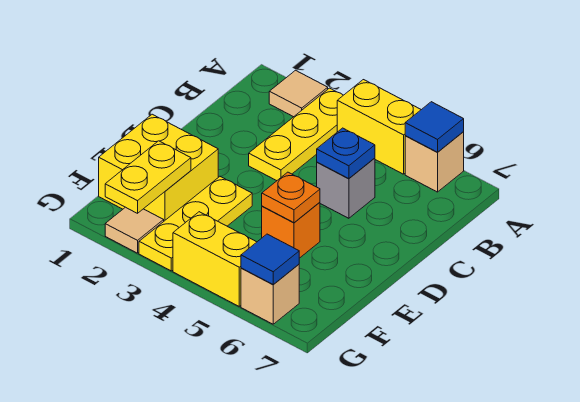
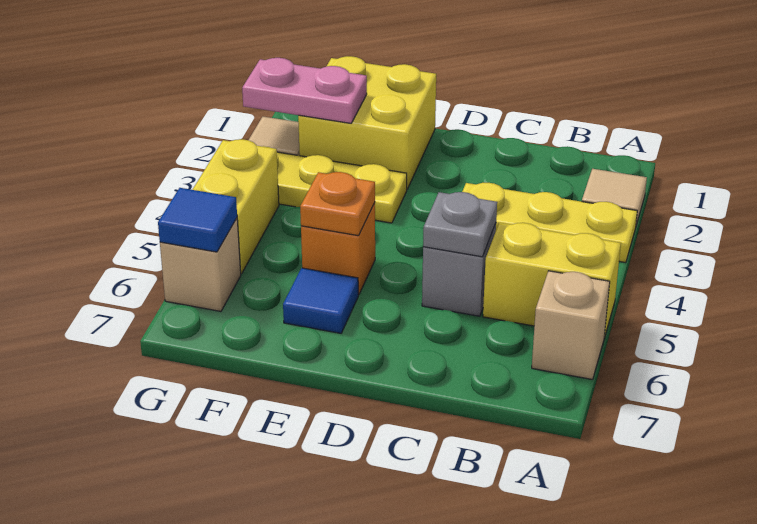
yellow brick A4:A5 level 1 -> yellow brick A5:B5 level 1
blue tile A6 level 2 -> blue tile E6 level 1
blue plate C5 level 2 -> grey plate C5 level 2
yellow plate F2:G2 level 2 -> pink plate F2:G2 level 2

